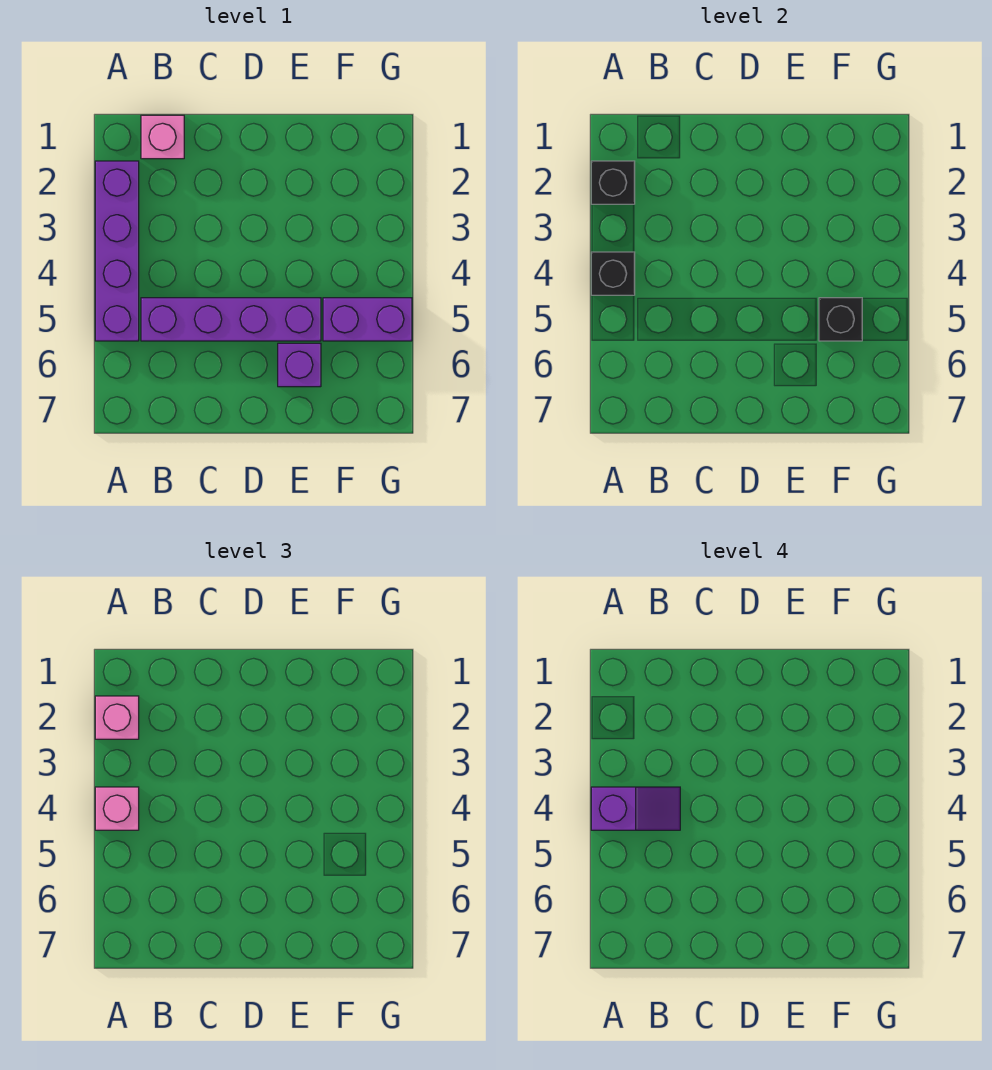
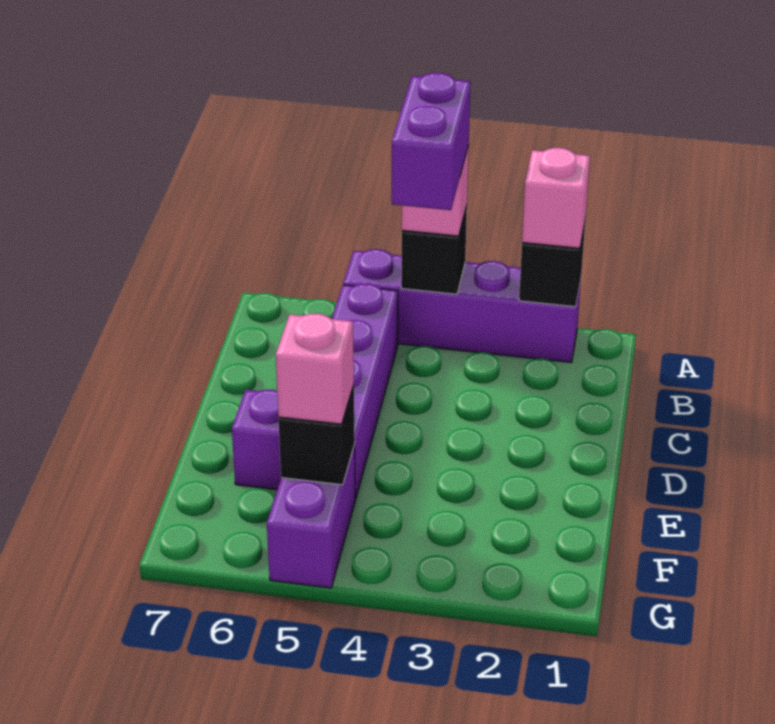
purple slope A4:B4 level 4 top A -> purple brick A4:B4 level 4
pink brick B1 level 1 -> pink brick F5 level 3

